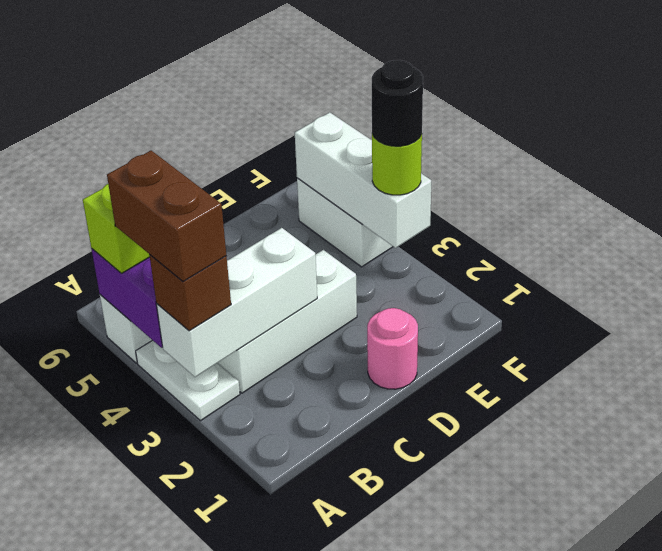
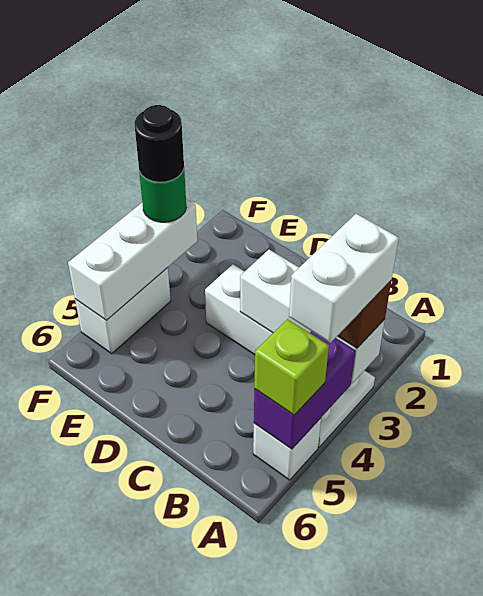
brown brick A3:A4 level 4 -> white brick A3:A4 level 4
pink round brick D1 level 1 -> none
lime round brick F3 level 3 -> green round brick F3 level 3

